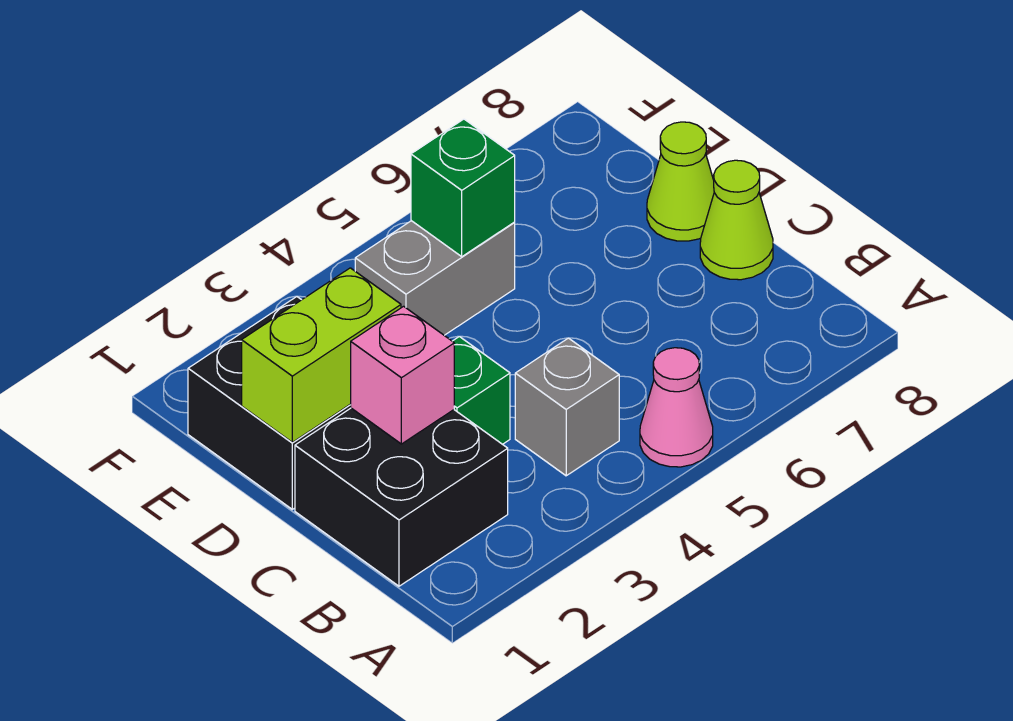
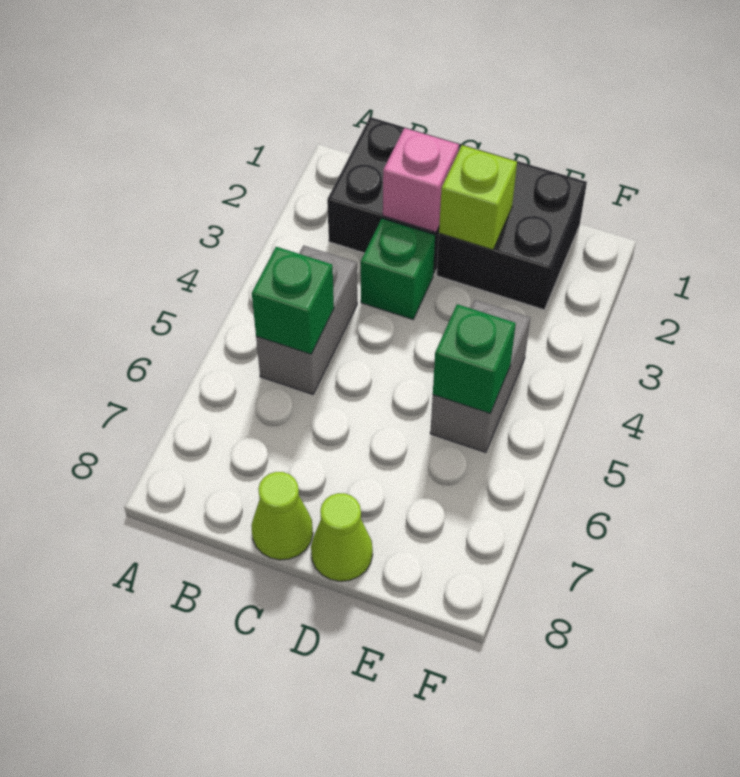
pink cone A5 level 1 -> none
grey brick B4 level 1 -> grey brick B4:B5 level 1
none -> green brick B5 level 2
lime brick D1:D2 level 2 -> lime brick D2 level 2

